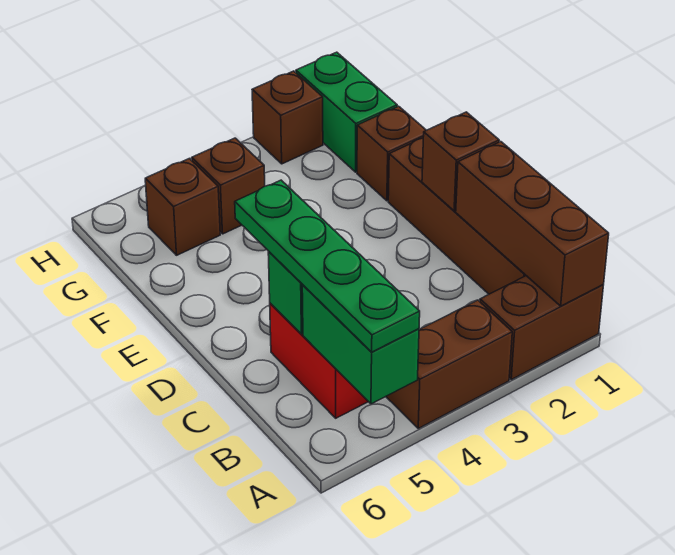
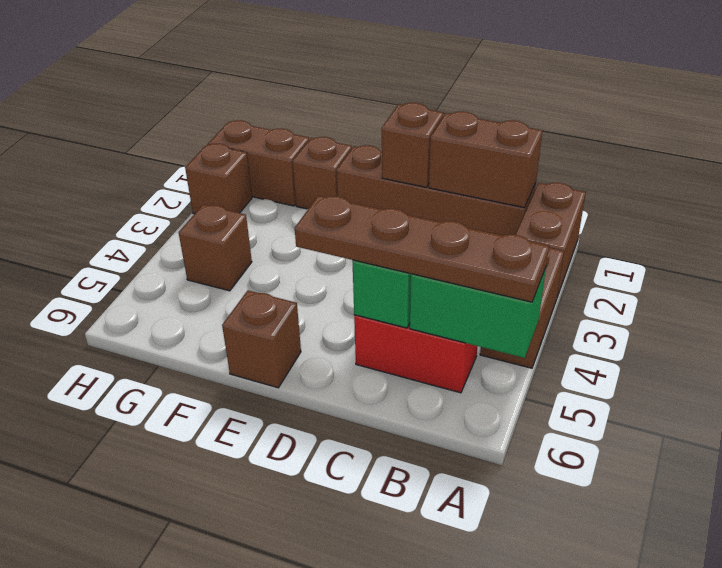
brown brick A1:C1 level 2 -> brown brick B1:C1 level 2
green plate A5:D5 level 3 -> brown plate A5:D5 level 3
green brick G1:H1 level 1 -> brown brick G1:H1 level 1
brown brick G5 level 1 -> brown brick E6 level 1

